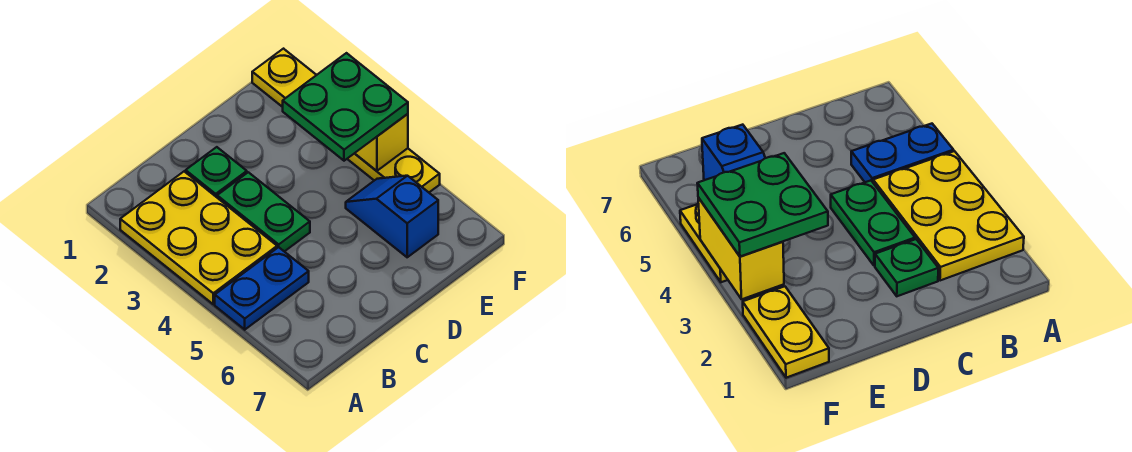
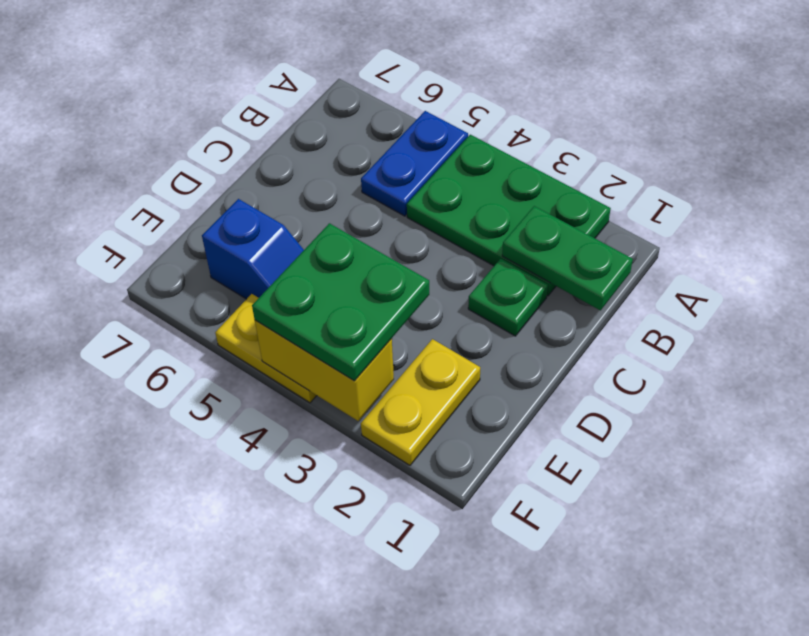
yellow plate A2:B4 level 1 -> green plate A2:B4 level 1
green plate C3:C4 level 1 -> green plate B1:B2 level 2
yellow plate F1:F2 level 1 -> yellow plate E2:F2 level 1

